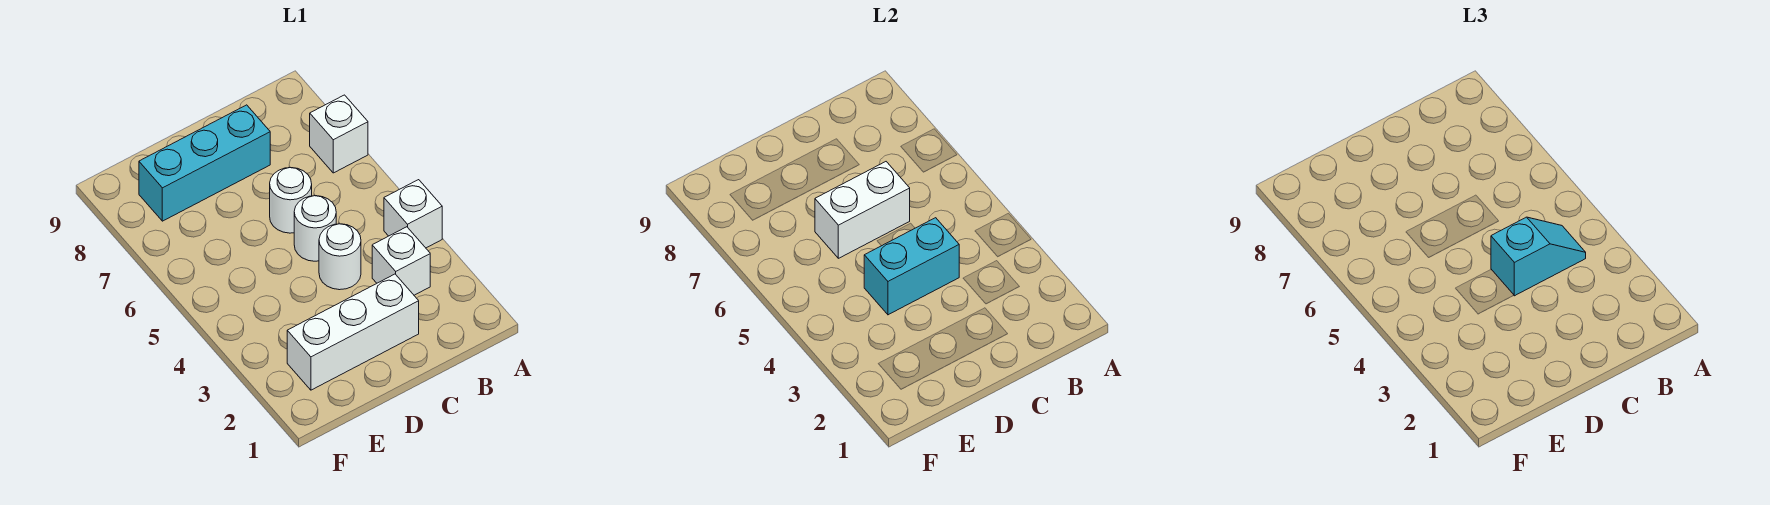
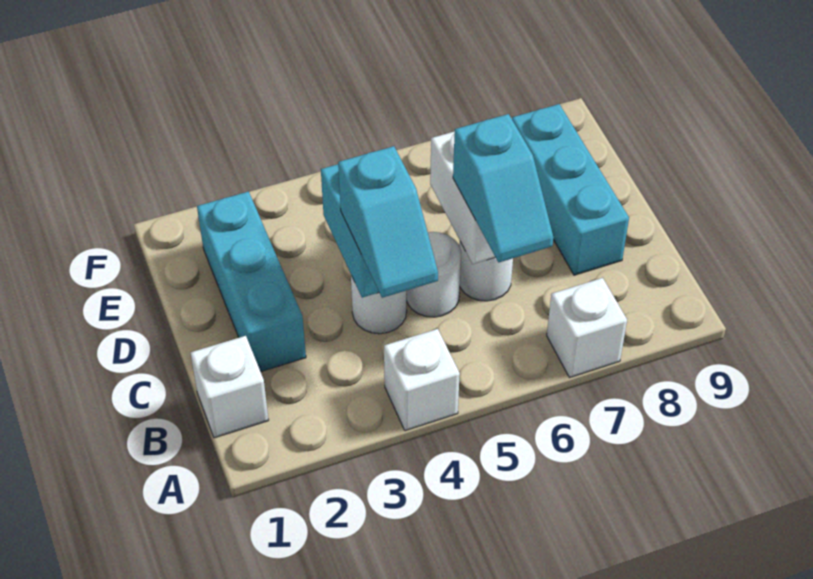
white brick B3 level 1 -> white brick B1 level 1
none -> cyan slope B6:C6 level 3 top C
white brick C2:E2 level 1 -> cyan brick C2:E2 level 1

